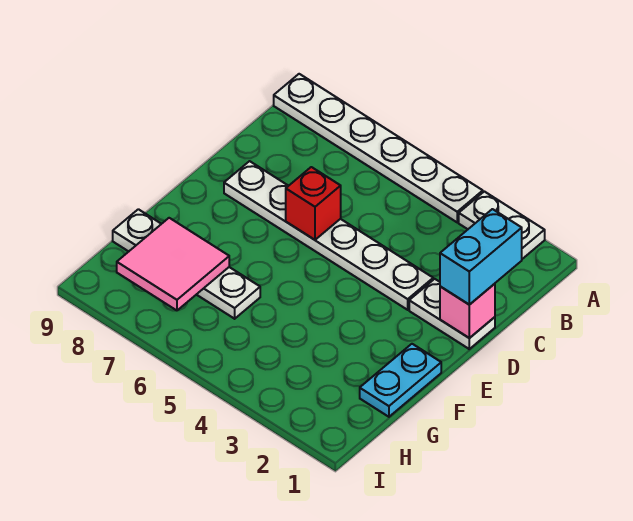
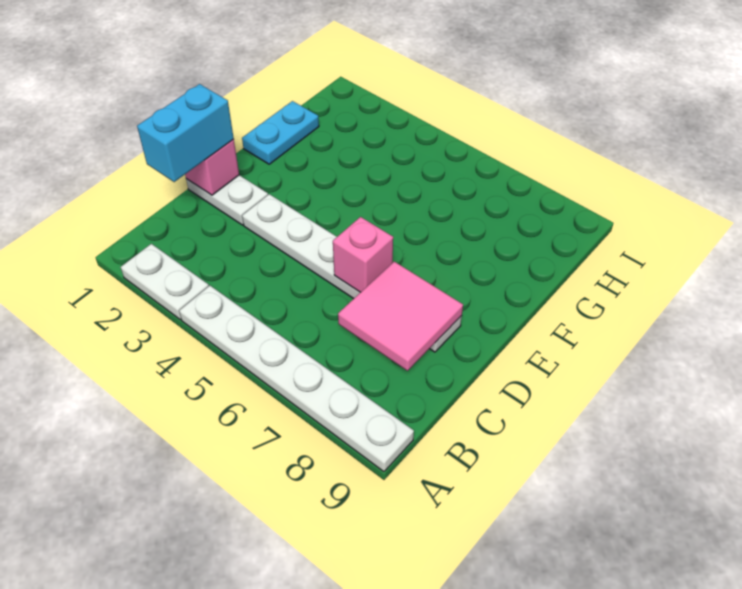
red brick D6 level 2 -> pink brick D6 level 2
white plate G6:G9 level 1 -> none
pink tile G7:H8 level 2 -> pink tile C7:D8 level 2

